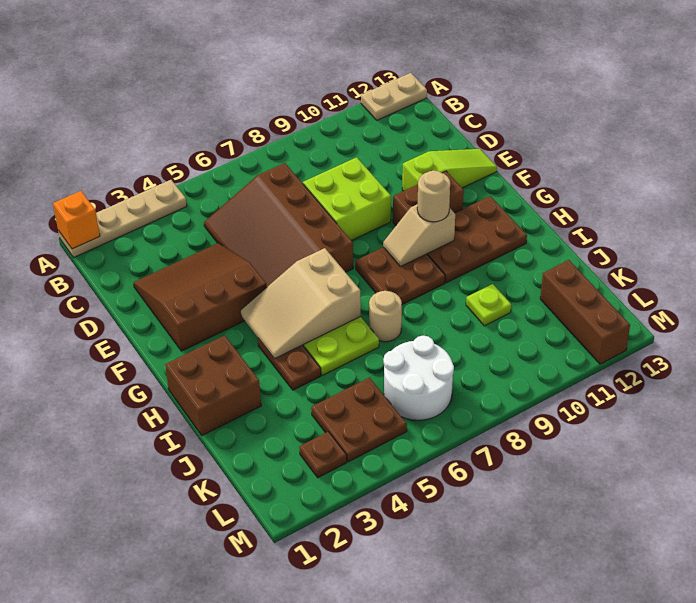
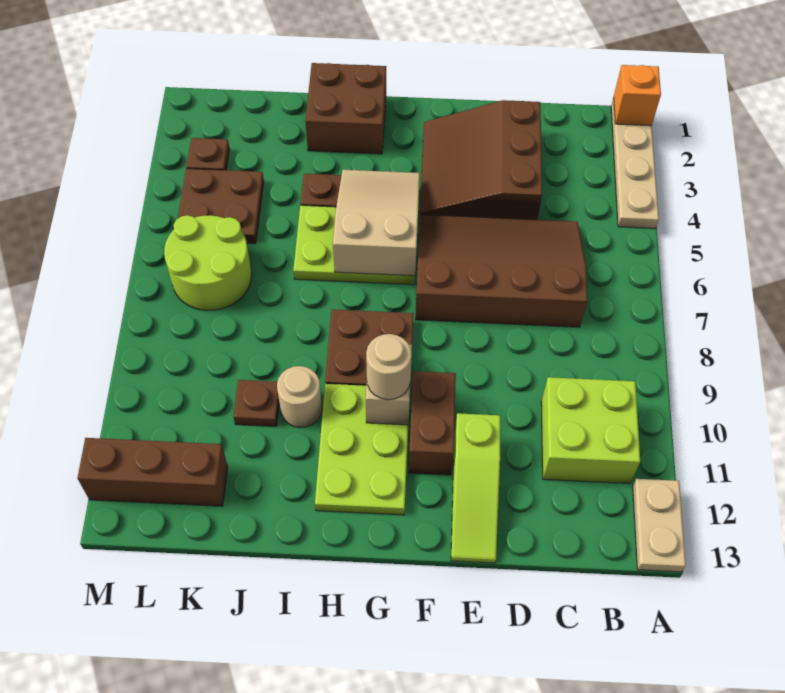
brown slope D2:F4 level 1 top F -> brown slope D2:F4 level 1 top D
lime brick D8:E9 level 1 -> lime brick B10:C11 level 1
brown plate G10:H12 level 1 -> lime plate G10:H12 level 1
tan round brick I7 level 1 -> tan round brick I10 level 1
lime plate J10 level 1 -> brown plate J10 level 1
white round brick K6:L7 level 1 -> lime round brick K6:L7 level 1

